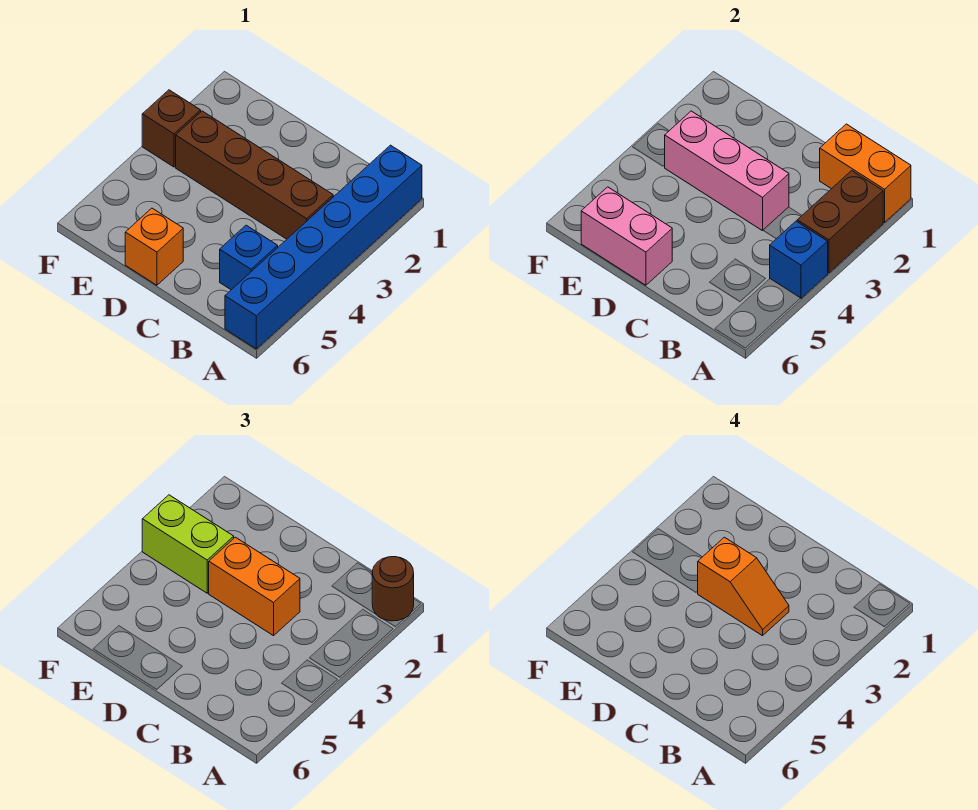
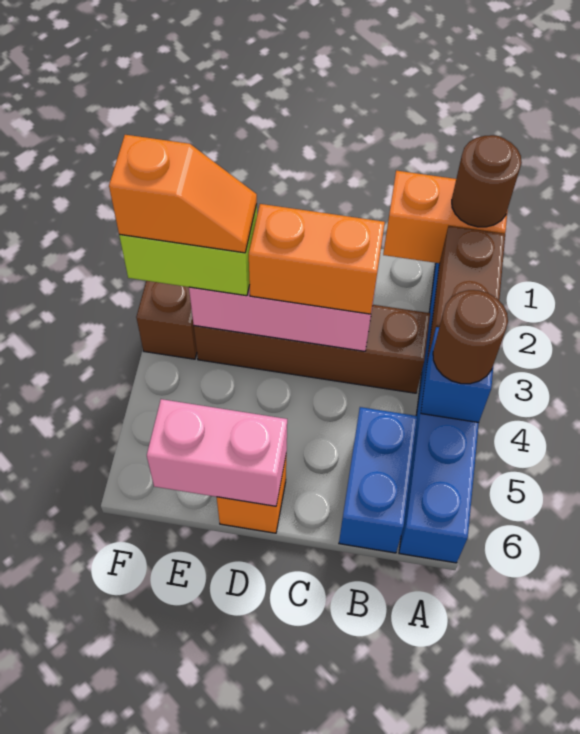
none -> brown round brick A4 level 3
blue brick B5 level 1 -> blue brick B5:B6 level 1
orange slope C3:D3 level 4 top D -> orange slope E3:F3 level 4 top F

